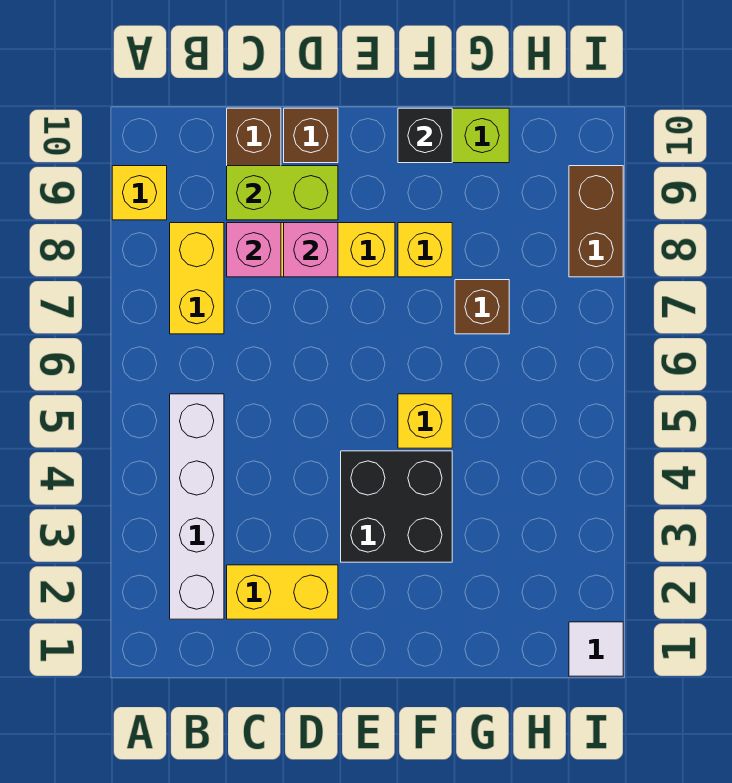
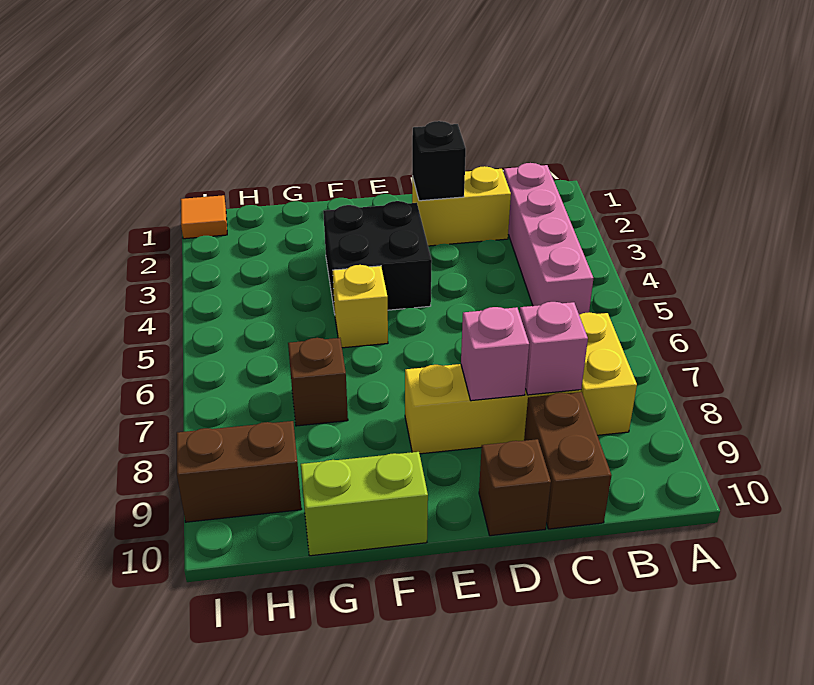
yellow brick A9 level 1 -> none
white brick B2:B5 level 1 -> pink brick B2:B5 level 1
lime brick C9:D9 level 2 -> none
yellow brick F8 level 1 -> none
black brick F10 level 2 -> black brick D2 level 2
white tile I1 level 1 -> orange tile I1 level 1
brown brick I8:I9 level 1 -> brown brick H9:I9 level 1

